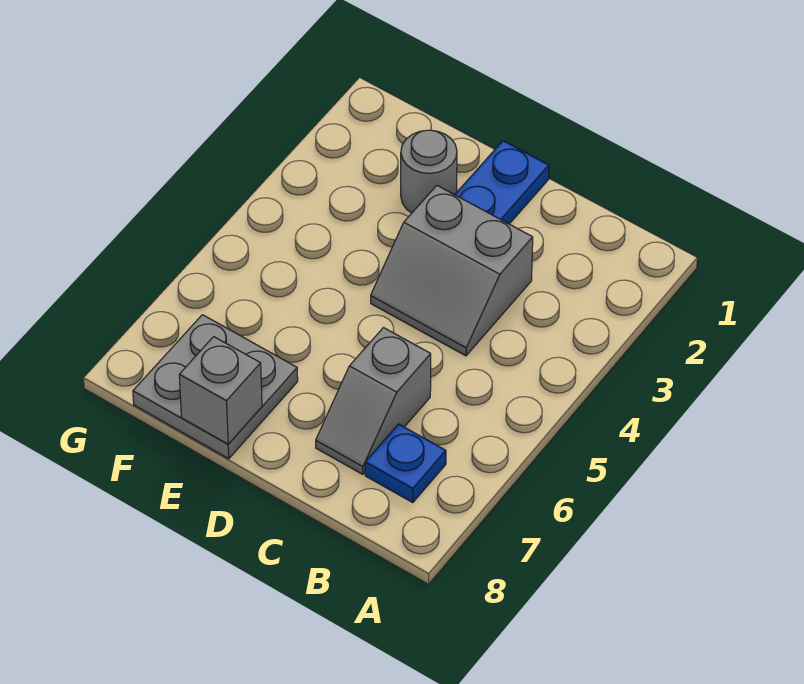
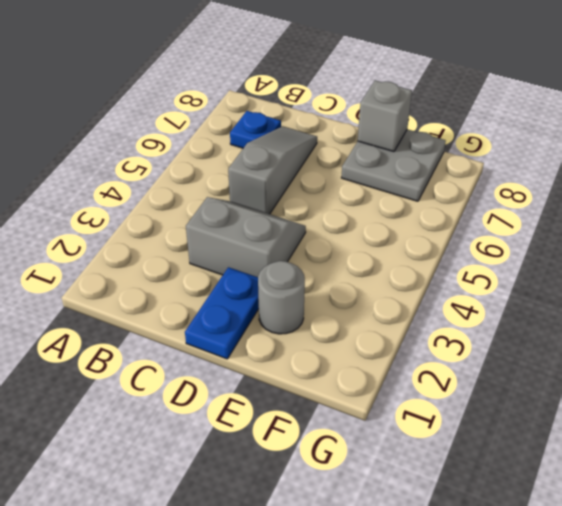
grey slope C6:C7 level 1 top 6 -> grey slope C5:C7 level 1 top 5

